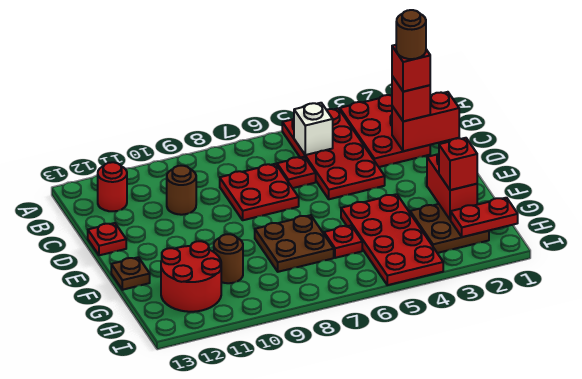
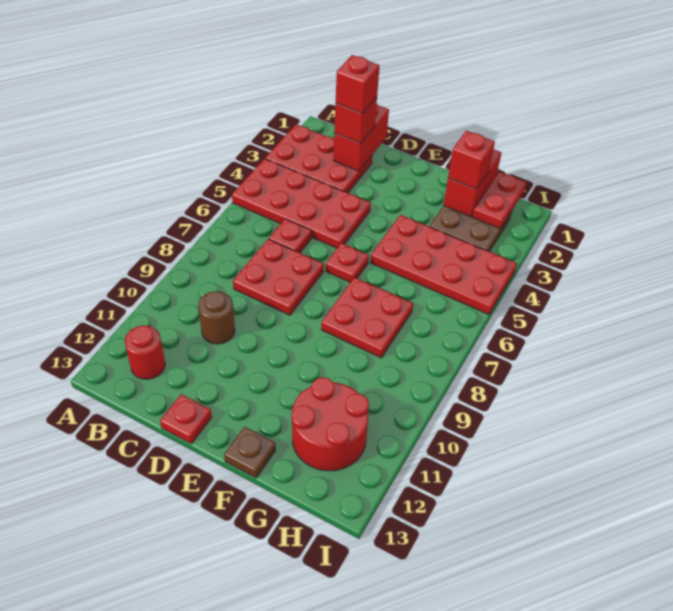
white brick B5 level 2 -> none
brown round brick C2 level 5 -> none
red brick F2:G2 level 2 -> red brick G1:G2 level 2
brown plate F7:G8 level 1 -> red plate F7:G8 level 1
red plate G6 level 1 -> red plate E6 level 1
brown round brick G10 level 1 -> none

